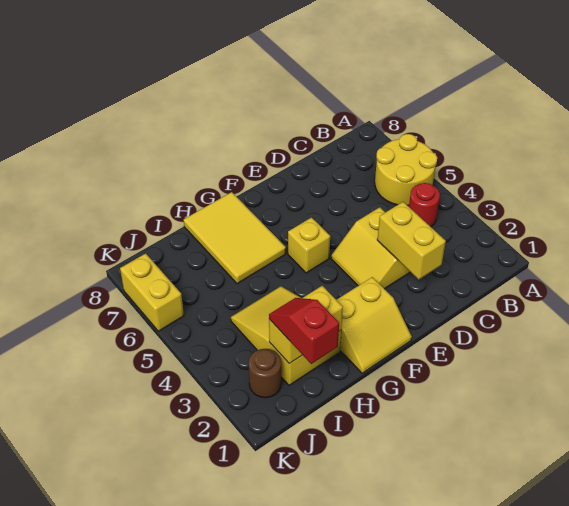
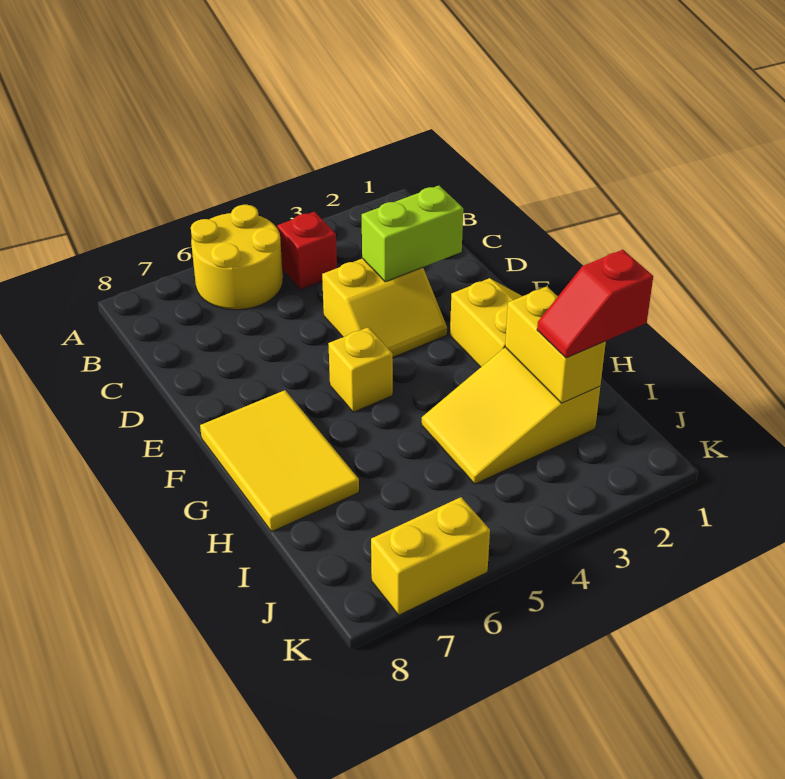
red round brick B4 level 1 -> red brick B4 level 1
yellow brick D2:D3 level 2 -> lime brick D2:D3 level 2
yellow tile G6:H8 level 1 -> yellow tile F7:H8 level 1
brown round brick J2 level 1 -> none

